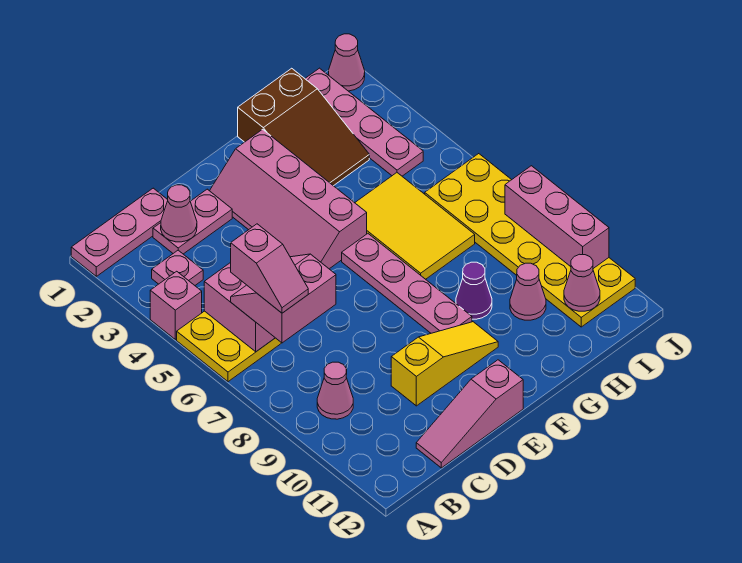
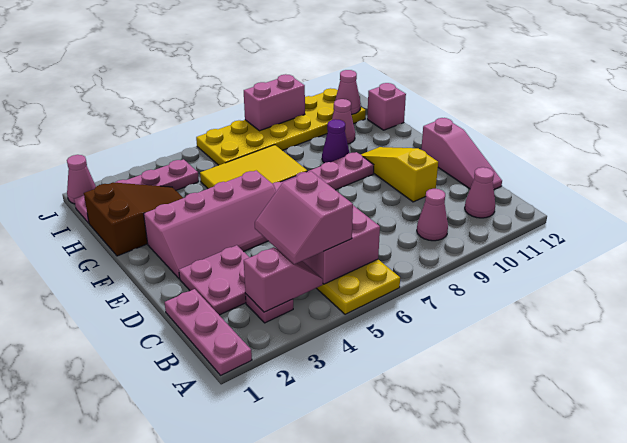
pink brick A4 level 1 -> pink brick H12 level 1
pink slope B6:C7 level 3 top 7 -> pink slope B4:C5 level 3 top 5
pink slope B6:B7 level 4 top 6 -> pink slope B3:B4 level 2 top 3
pink plate C2:D2 level 1 -> pink plate C2:D3 level 1
pink cone C2 level 2 -> pink cone B11 level 1
pink brick J8:J10 level 2 -> pink brick J8:J9 level 2

